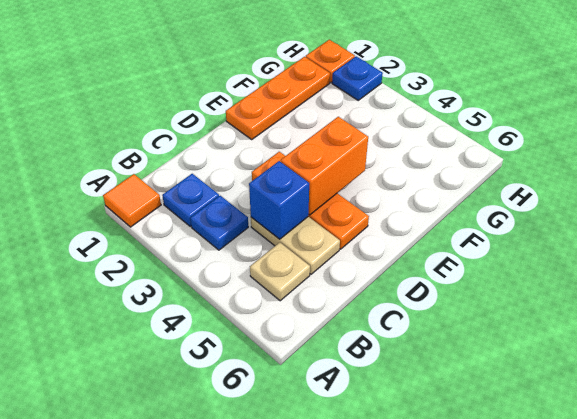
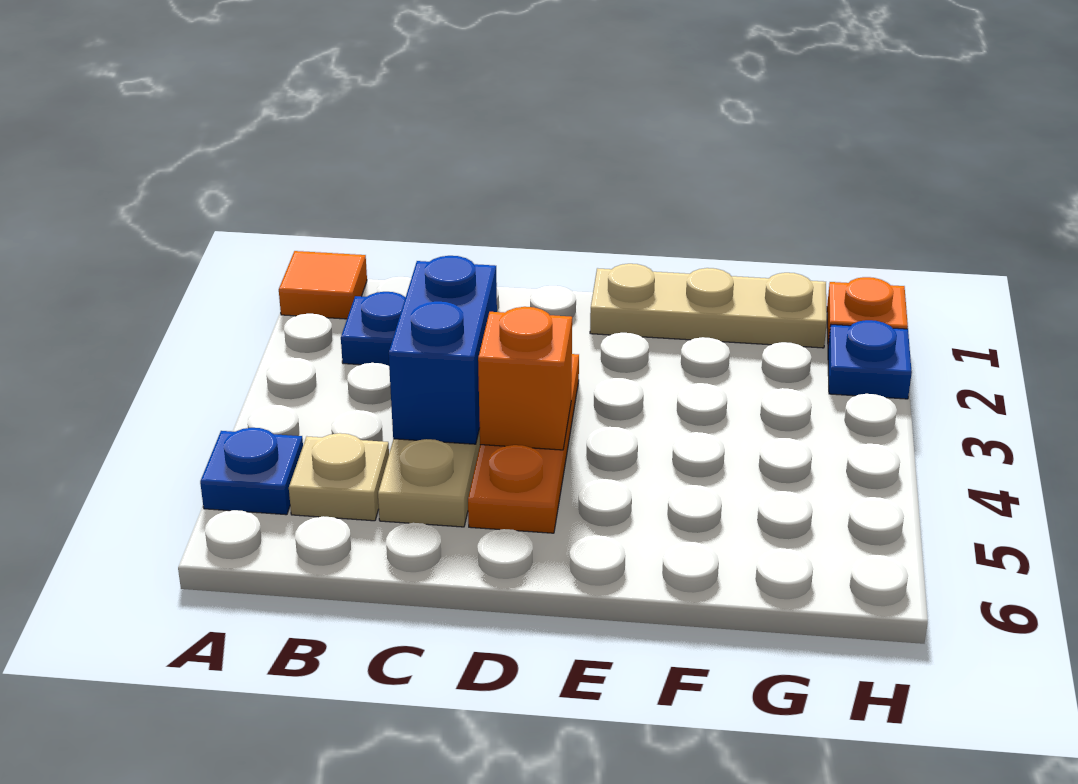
blue plate B3 level 1 -> blue plate A5 level 1
blue brick C4 level 2 -> blue brick C3:C4 level 2
orange brick D4:E4 level 2 -> orange brick D4 level 2
orange plate E1:G1 level 1 -> tan plate E1:G1 level 1

